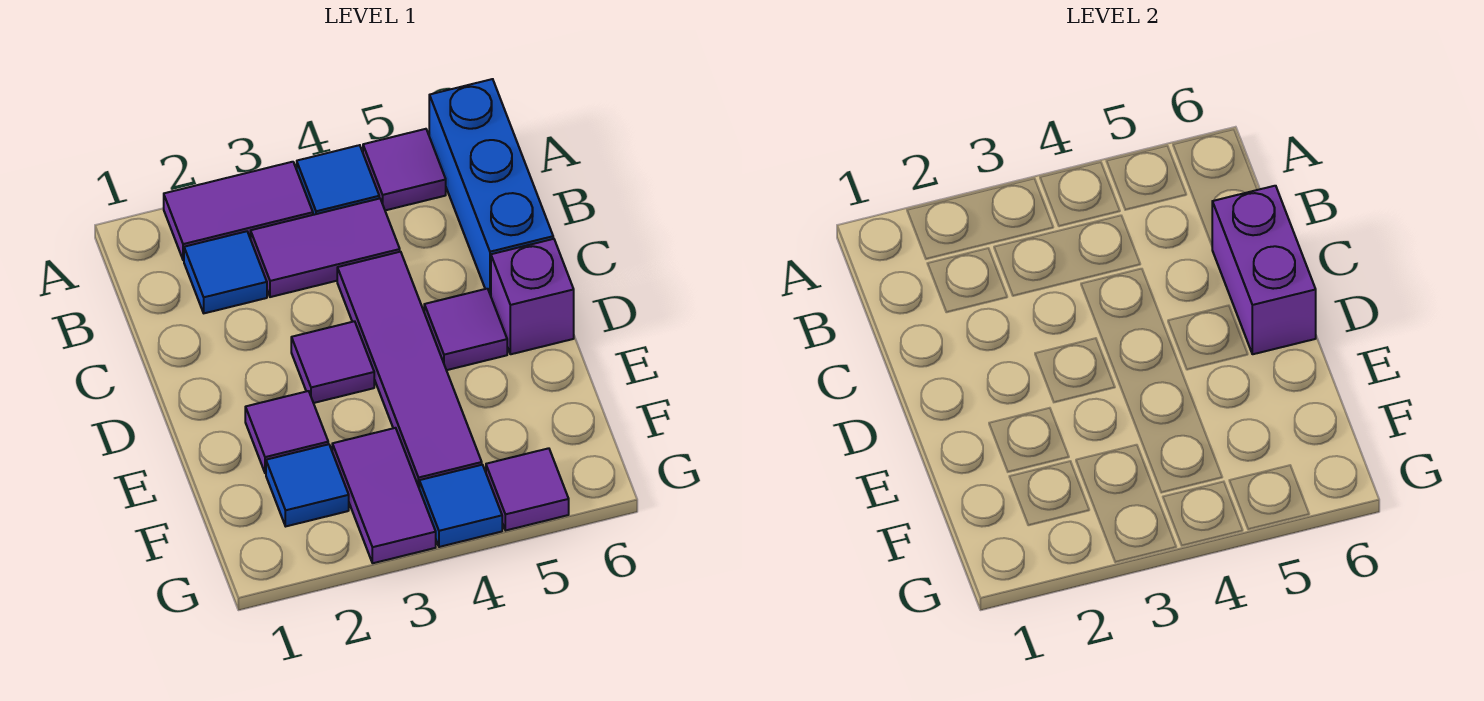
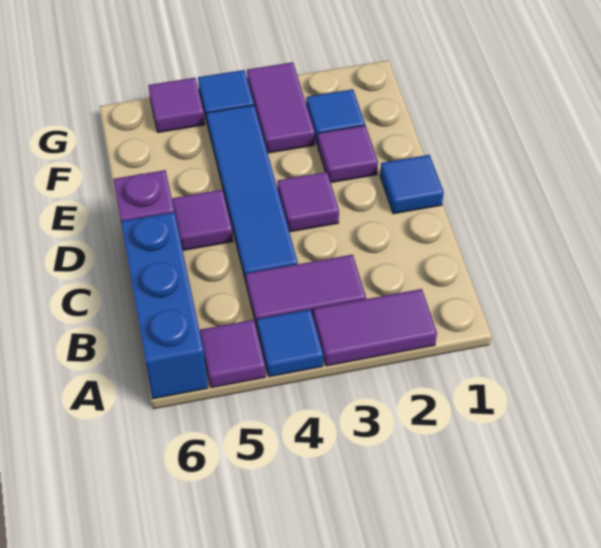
blue tile B2 level 1 -> blue tile D1 level 1
purple tile C4:F4 level 1 -> blue tile C4:F4 level 1
purple brick C6:D6 level 2 -> none

